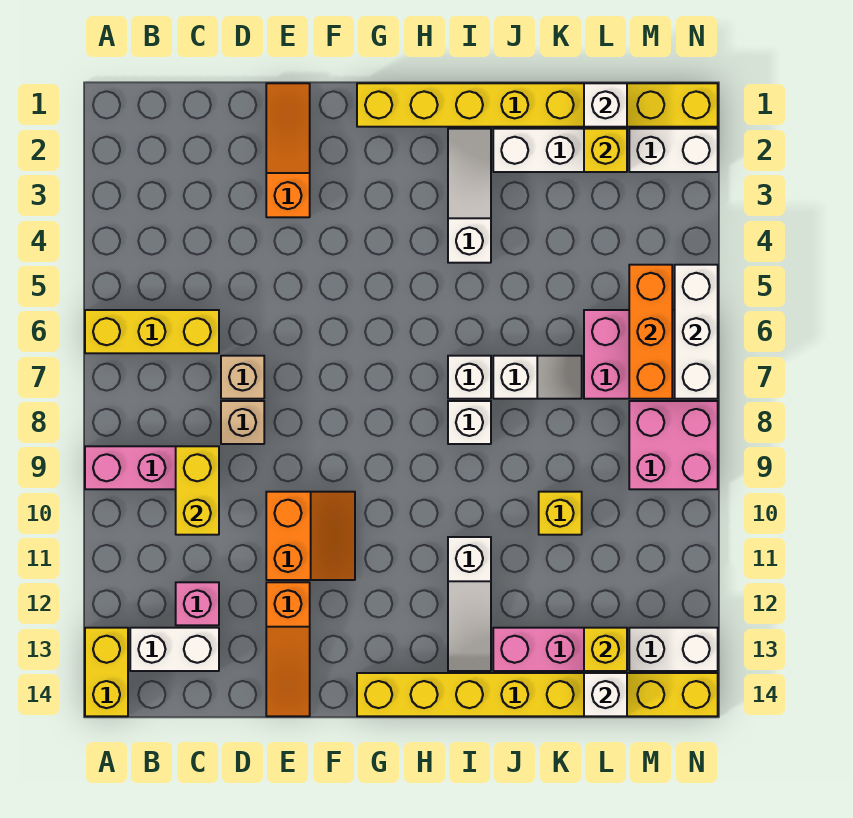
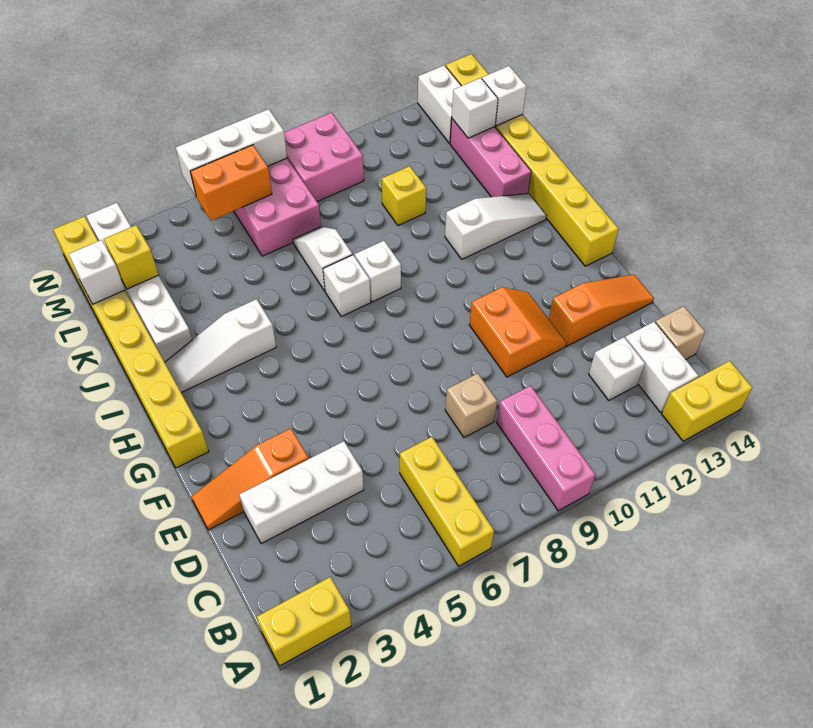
yellow brick C9:C10 level 2 -> yellow brick A1:A2 level 1
pink brick C12 level 1 -> white brick C12 level 1
none -> white brick D2:D4 level 1
tan brick D7 level 1 -> tan brick C14 level 1
orange slope E10:F11 level 1 top E -> orange slope E10:F11 level 1 top 10
yellow brick L13 level 2 -> white brick L13 level 2
orange brick M5:M7 level 2 -> orange brick M5:M6 level 2

